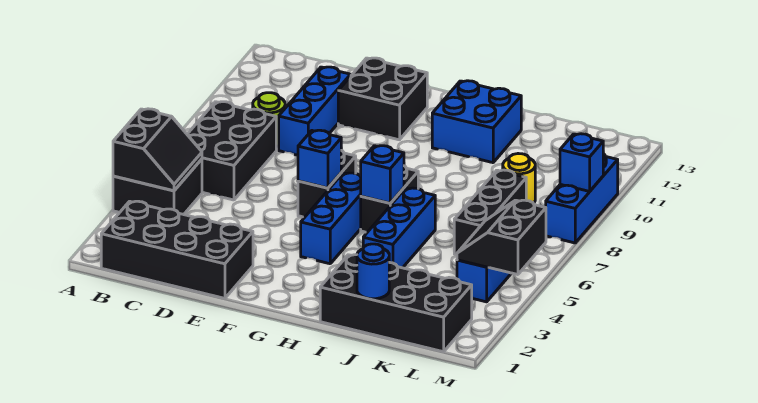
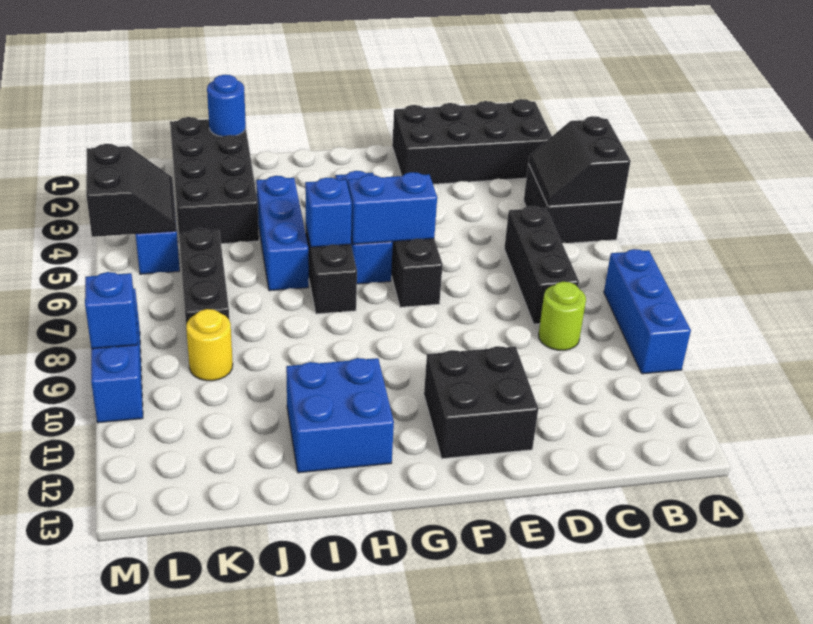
black brick B6:C8 level 1 -> black brick C6:C8 level 1
blue brick D9:D11 level 1 -> blue brick A8:A10 level 1
blue brick F6 level 2 -> blue brick F6:G6 level 2
black brick I1:L2 level 1 -> black brick J1:K4 level 1

